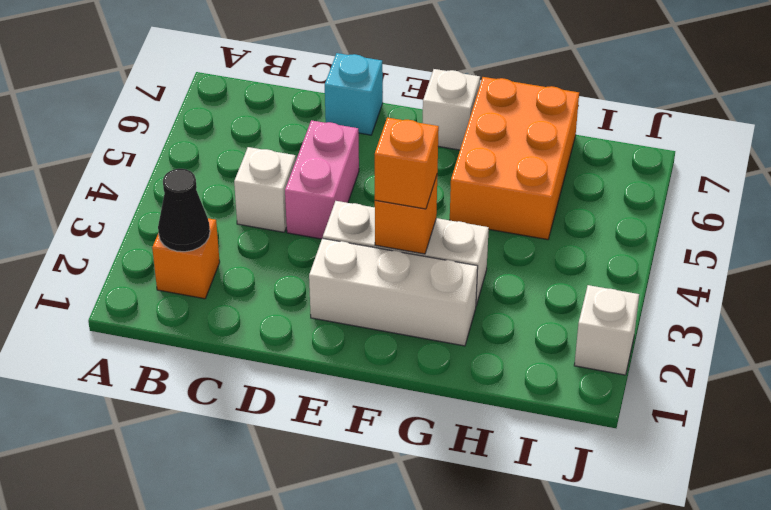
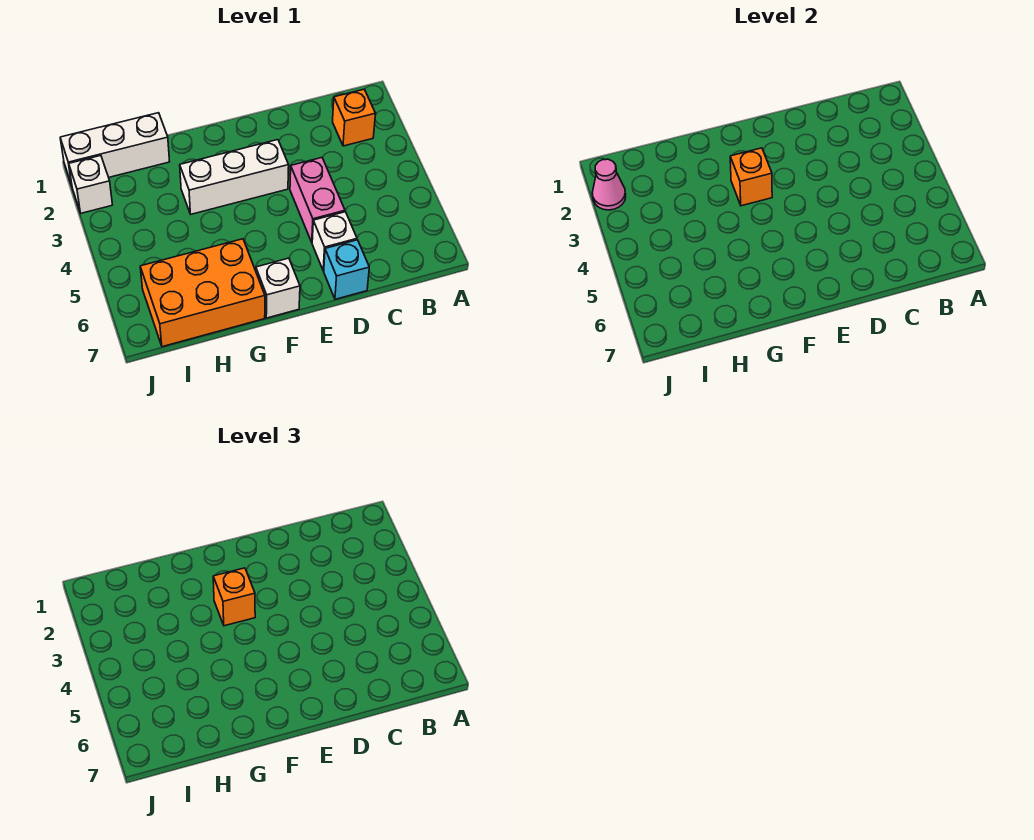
black cone B2 level 2 -> none
white brick C4 level 1 -> white brick D6 level 1
white brick E2:G2 level 1 -> white brick H1:J1 level 1
orange brick G5:H7 level 1 -> orange brick G6:I7 level 1
none -> pink cone J2 level 2

